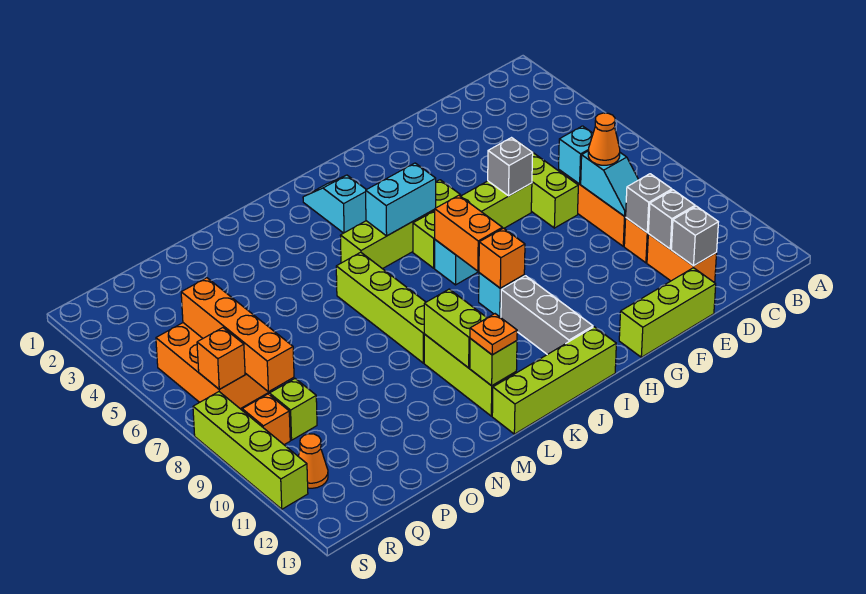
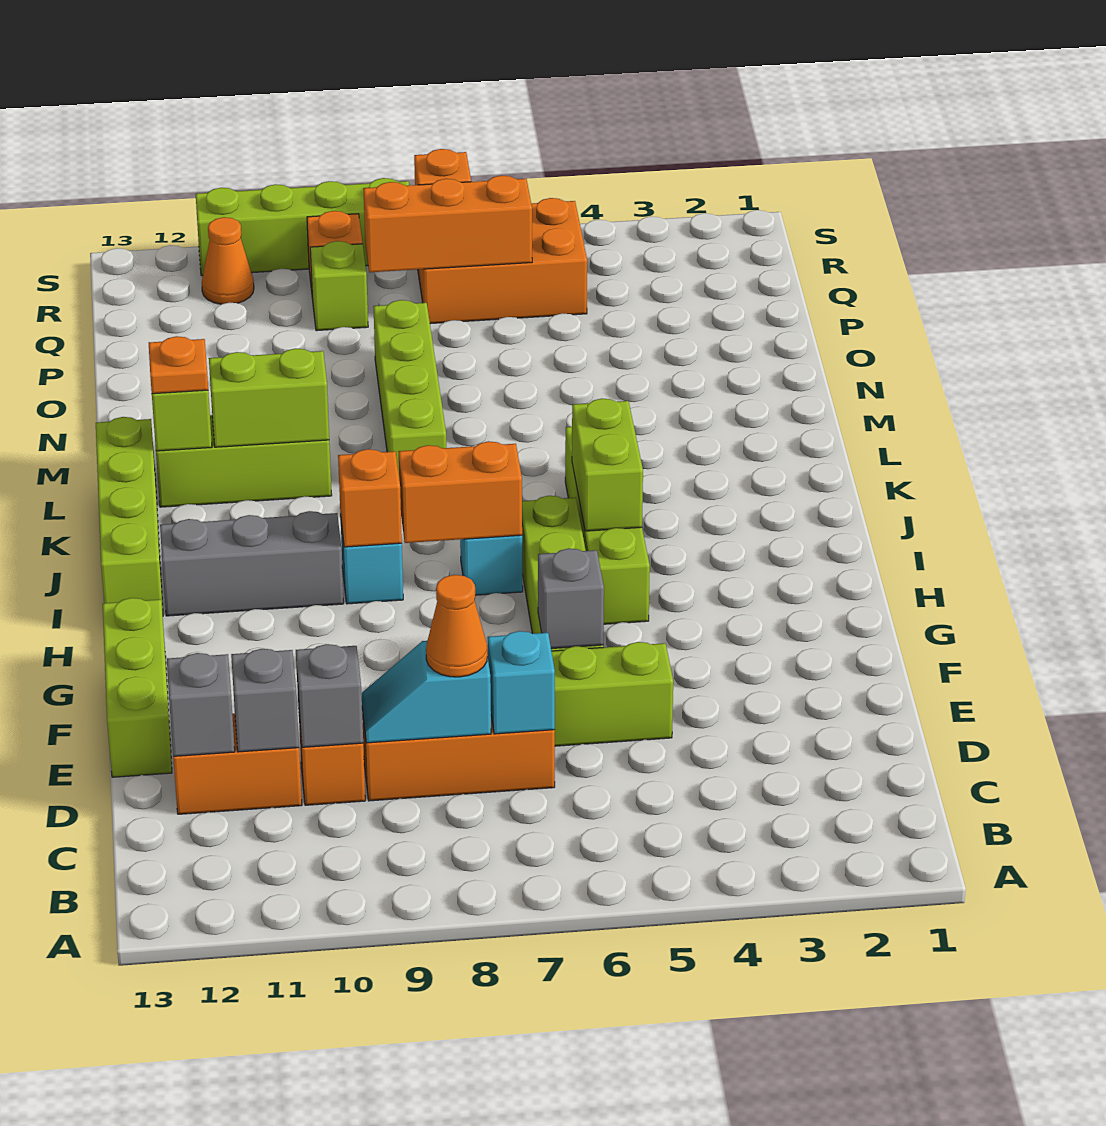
cyan brick I5:J5 level 2 -> lime brick I5:J5 level 2
cyan slope J2:J3 level 1 top 3 -> none
lime brick L6:L9 level 1 -> lime brick L8:O8 level 1
orange brick Q5:Q8 level 2 -> orange brick Q6:Q8 level 2

